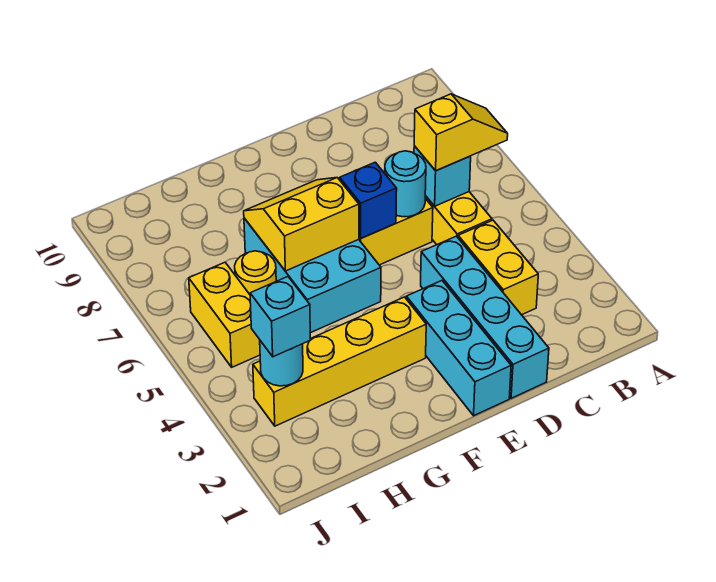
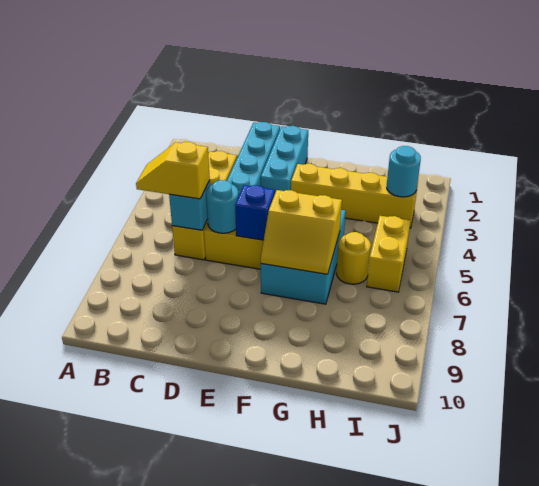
cyan brick I3 level 3 -> none

